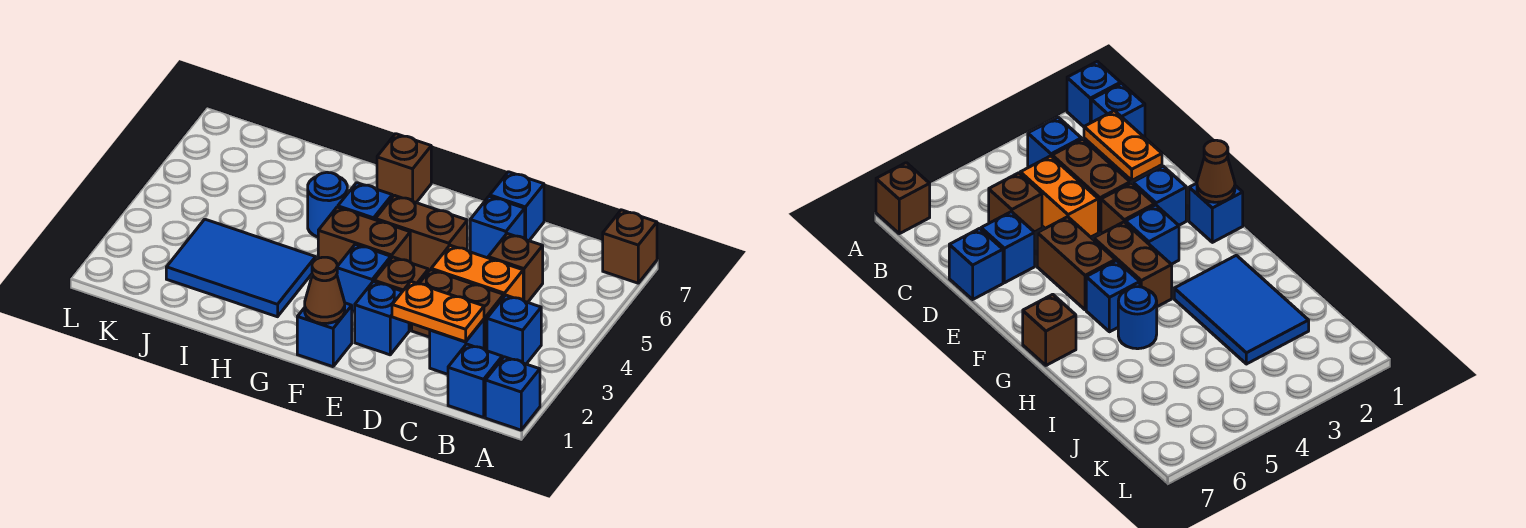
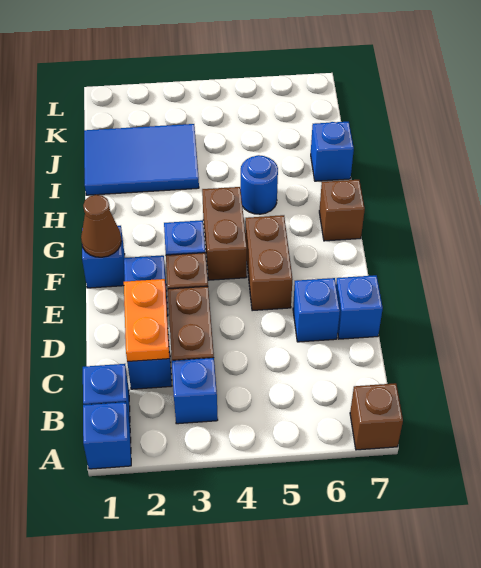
orange brick C4:D4 level 1 -> none
brown brick C5 level 1 -> none
blue brick G5 level 1 -> blue brick I7 level 1
blue tile H2:J3 level 1 -> blue tile I1:J3 level 1

